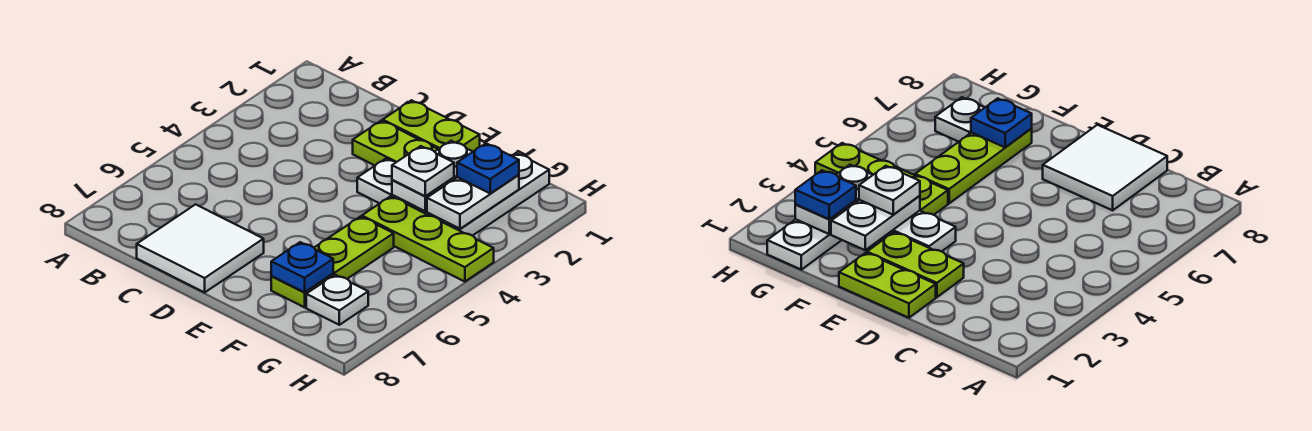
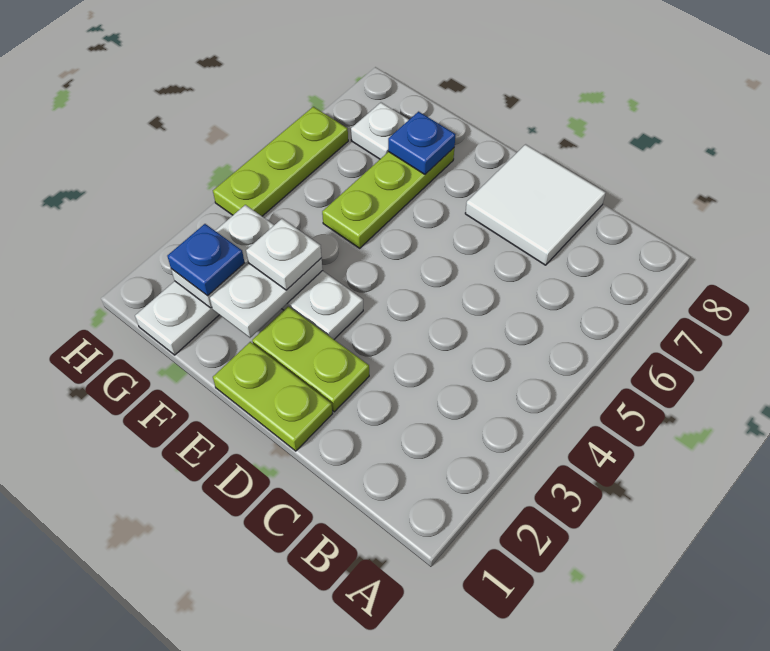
lime plate F4:H4 level 1 -> lime plate H4:H6 level 1

